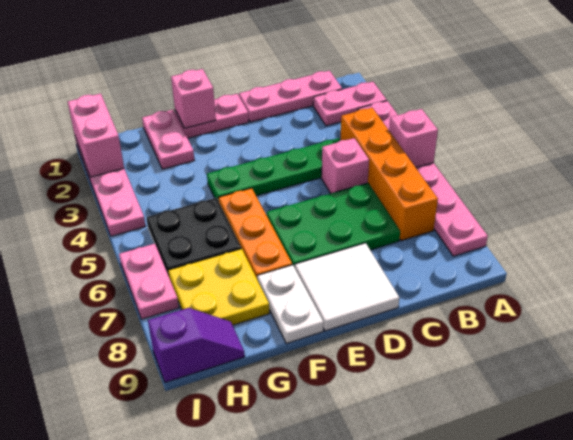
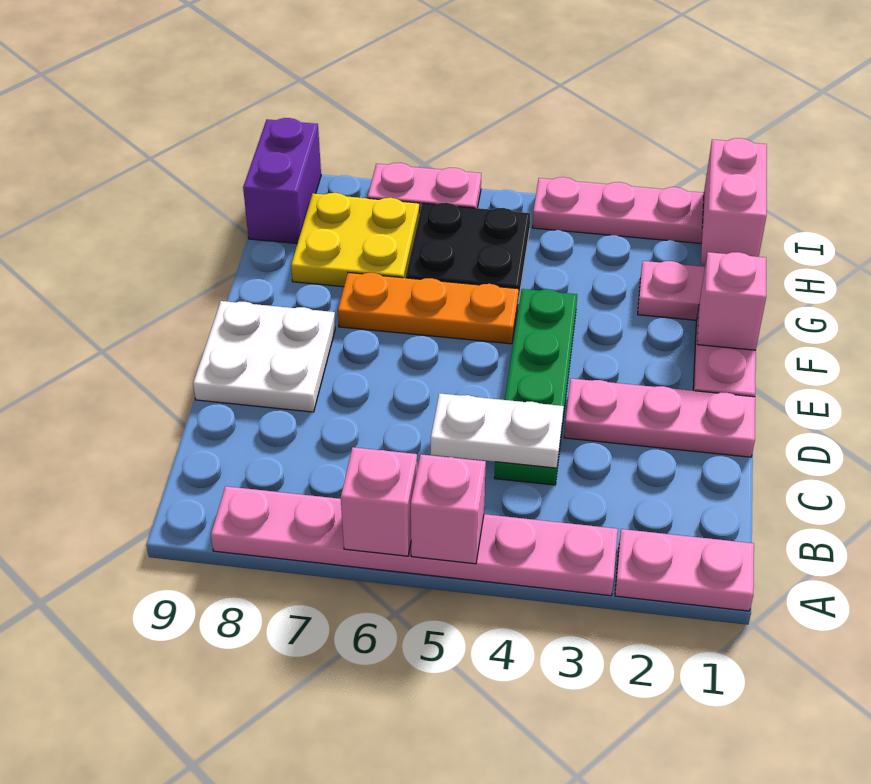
pink plate A2:B2 level 1 -> pink plate A1:A2 level 1
pink plate B1:D1 level 1 -> pink plate D1:D3 level 1
orange brick B4:B7 level 1 -> none
pink brick C5 level 1 -> pink brick A6 level 2
green plate C6:E7 level 1 -> none
white tile D8:E9 level 1 -> white plate D8:E9 level 1
white plate F8:F9 level 1 -> white plate C4:C5 level 2
purple slope H9:I9 level 1 top I -> purple brick H9:I9 level 1
pink brick I1:I2 level 2 -> pink brick H1:I1 level 2

